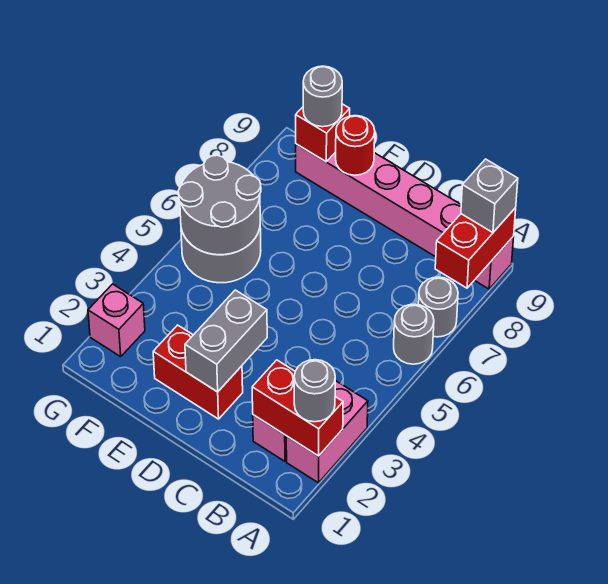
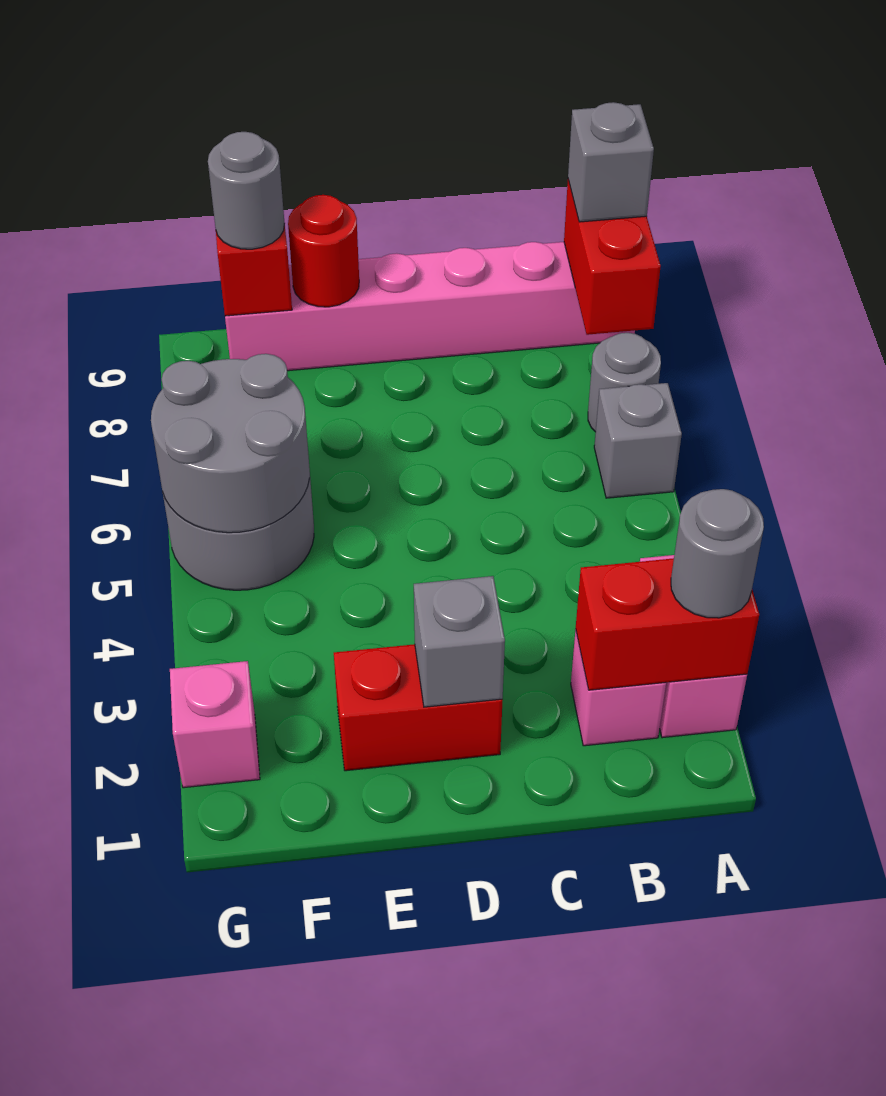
grey round brick A6 level 1 -> grey brick A6 level 1
grey brick D2:D3 level 2 -> grey brick D2 level 2

